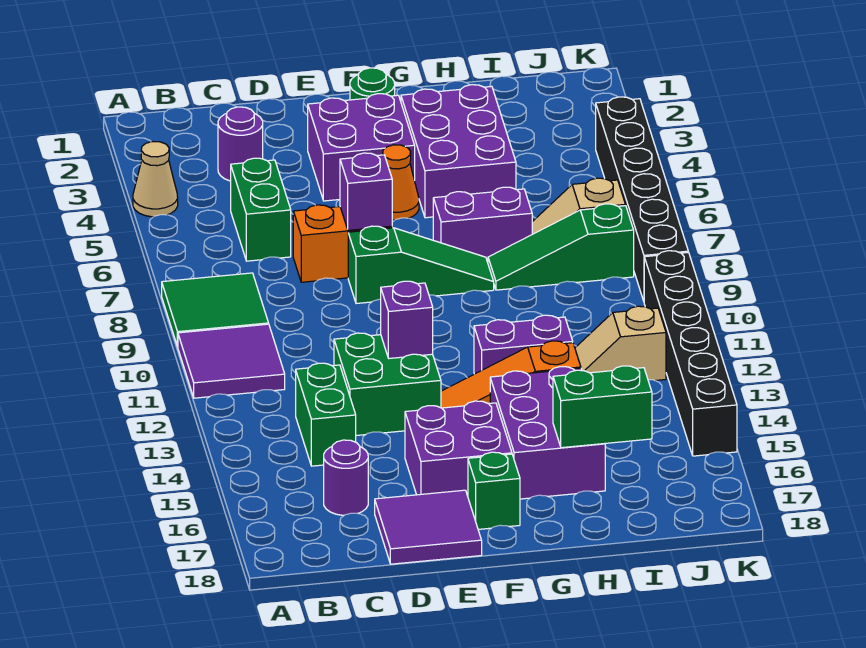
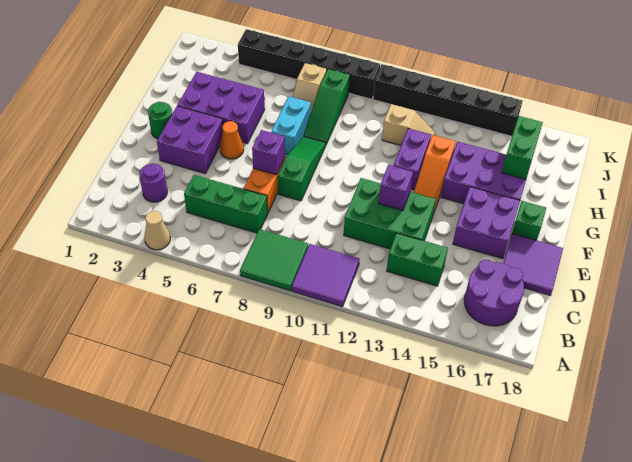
green brick C5:C6 level 1 -> green brick C5:C7 level 1
purple round brick C16 level 1 -> purple round brick B16:C17 level 1
green brick D12:E13 level 1 -> green brick D11:E13 level 1
purple brick G7:H7 level 1 -> cyan brick G7:H7 level 1
tan slope I12:J12 level 1 top J -> tan slope I11:I12 level 1 top 11

